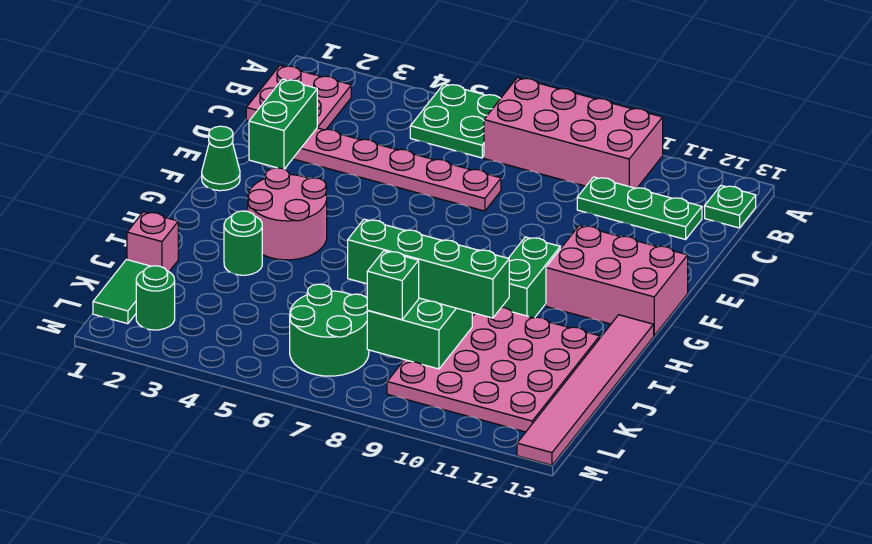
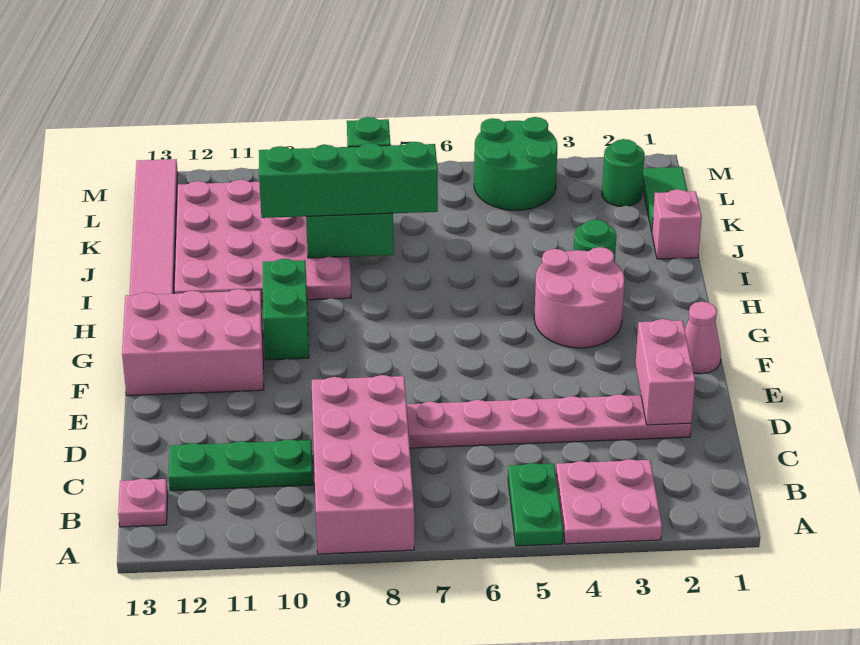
green plate A5:B6 level 1 -> green plate A5:B5 level 1
pink brick A7:B10 level 1 -> pink brick A8:D9 level 1
pink plate B1:C2 level 1 -> pink plate A3:B4 level 1
green plate B13 level 1 -> pink plate B13 level 1
green brick D2:E2 level 2 -> pink brick D2:E2 level 2
green cone F1 level 1 -> pink cone F1 level 1
green round brick K6:L7 level 1 -> green round brick L4:M5 level 1

